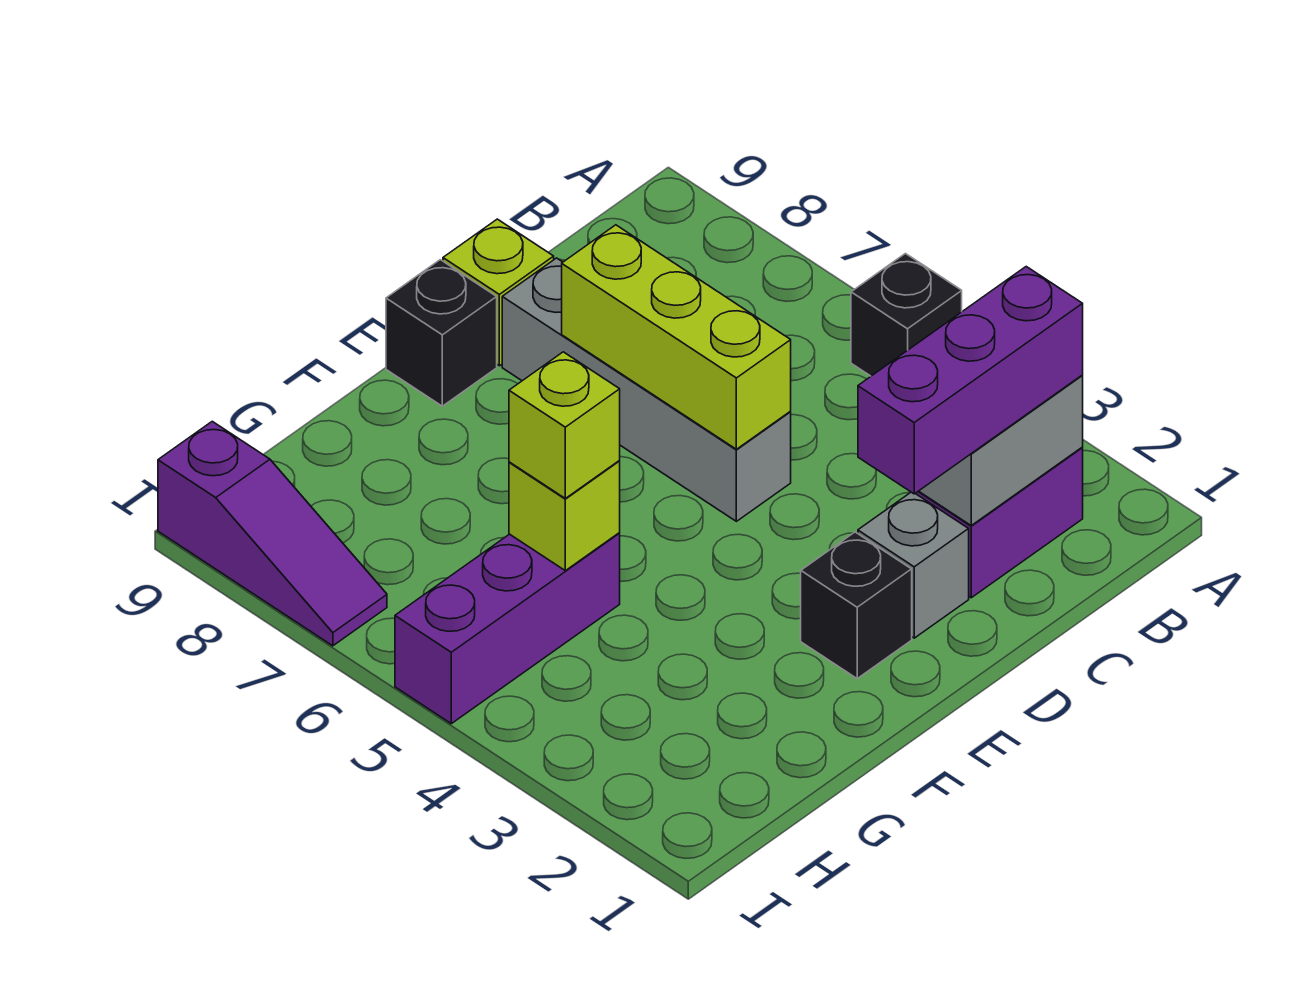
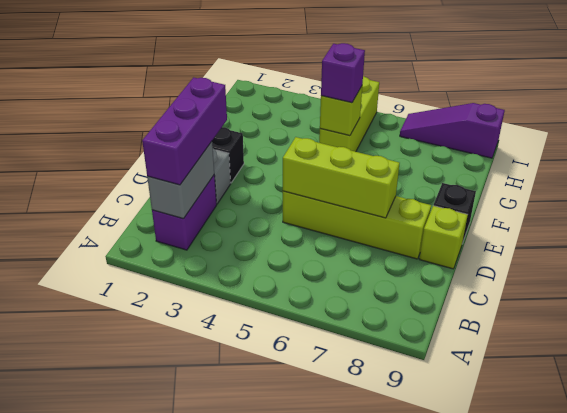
black brick A5 level 1 -> none
grey brick D5:D8 level 1 -> lime brick D5:D8 level 1
purple brick G5:I5 level 1 -> lime brick G5:I5 level 1
lime brick G5 level 3 -> purple brick G5 level 3

